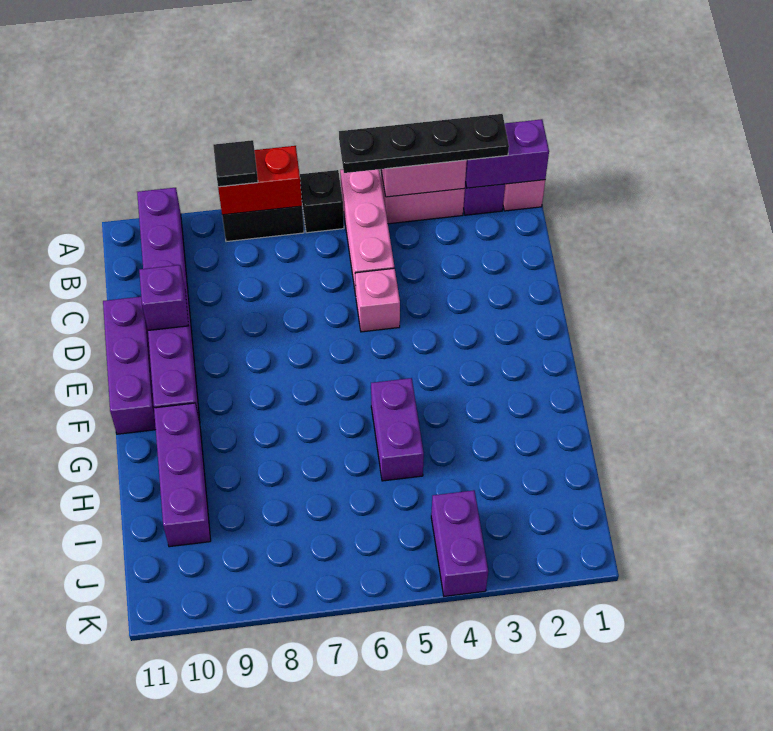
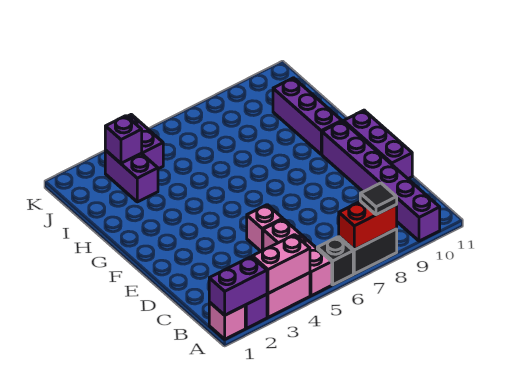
black plate A2:A5 level 3 -> none
purple brick D10 level 2 -> purple brick J3 level 2
purple brick G5:H5 level 1 -> purple brick I3:J3 level 1

